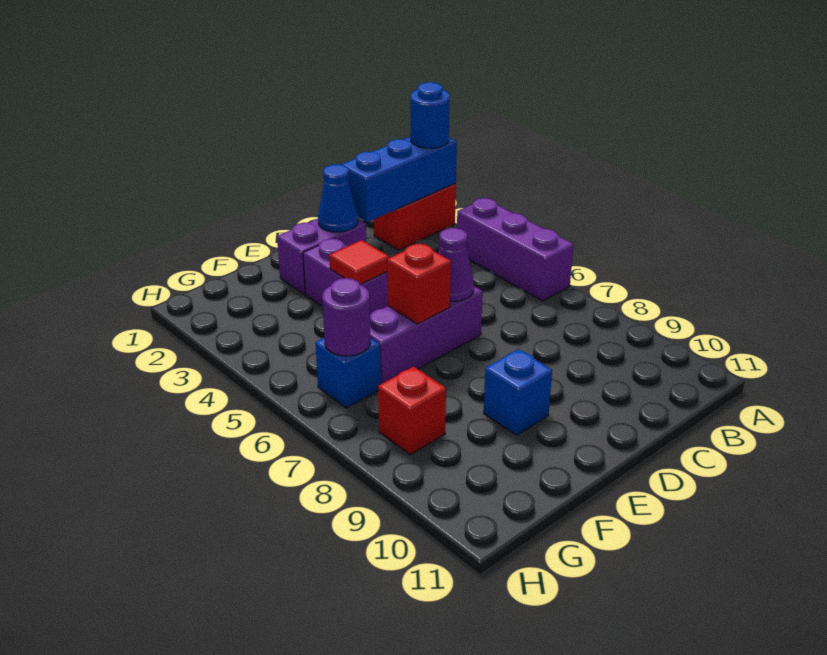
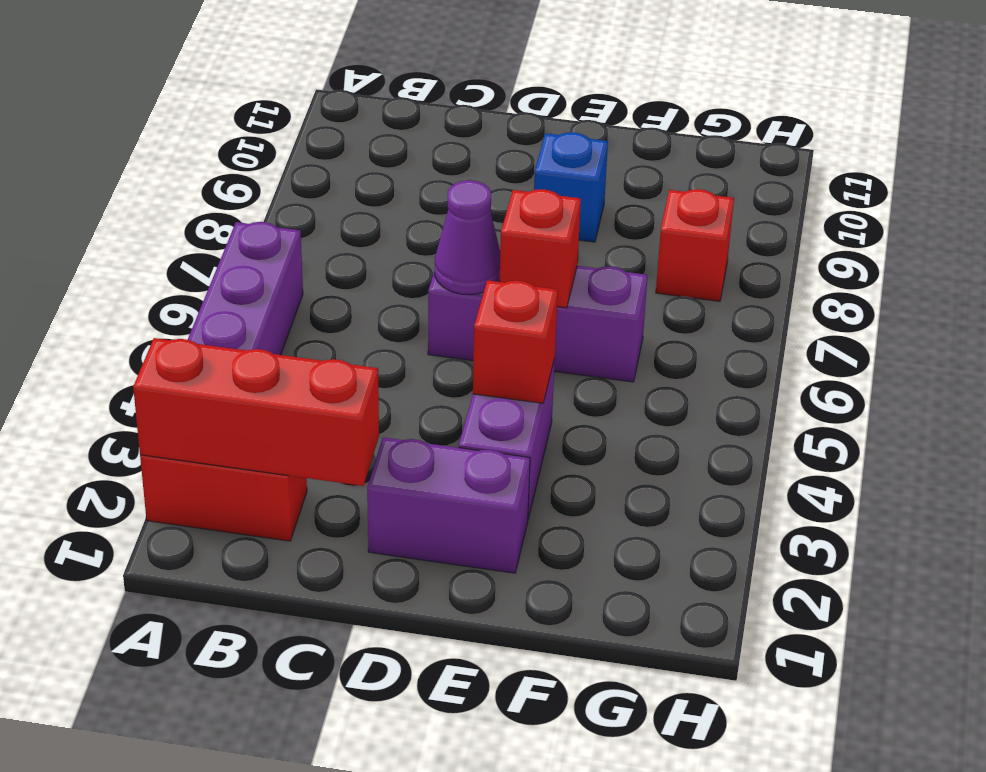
blue brick A2:C2 level 2 -> red brick A2:C2 level 2
blue round brick A2 level 3 -> none
blue cone D2 level 2 -> none
red tile E4 level 2 -> red brick E4 level 2
blue brick G6 level 1 -> none
purple round brick G6 level 2 -> none

